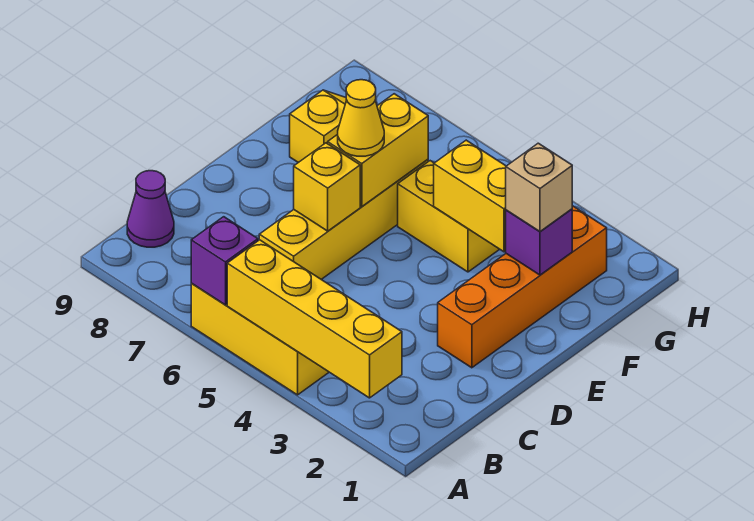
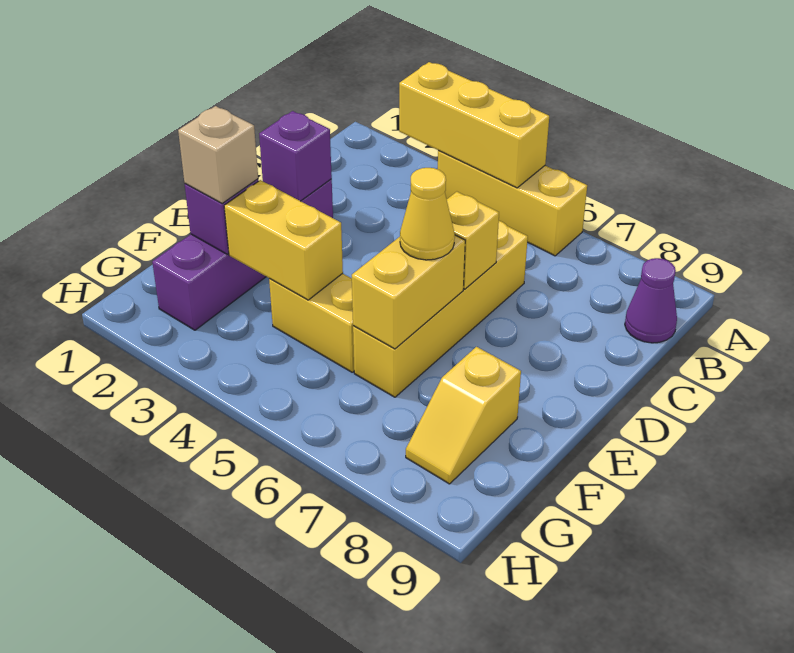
yellow brick A2:A5 level 2 -> yellow brick A3:A5 level 2
purple brick A6 level 2 -> purple brick D2 level 2
orange brick D2:G2 level 1 -> purple brick D2:G2 level 1

